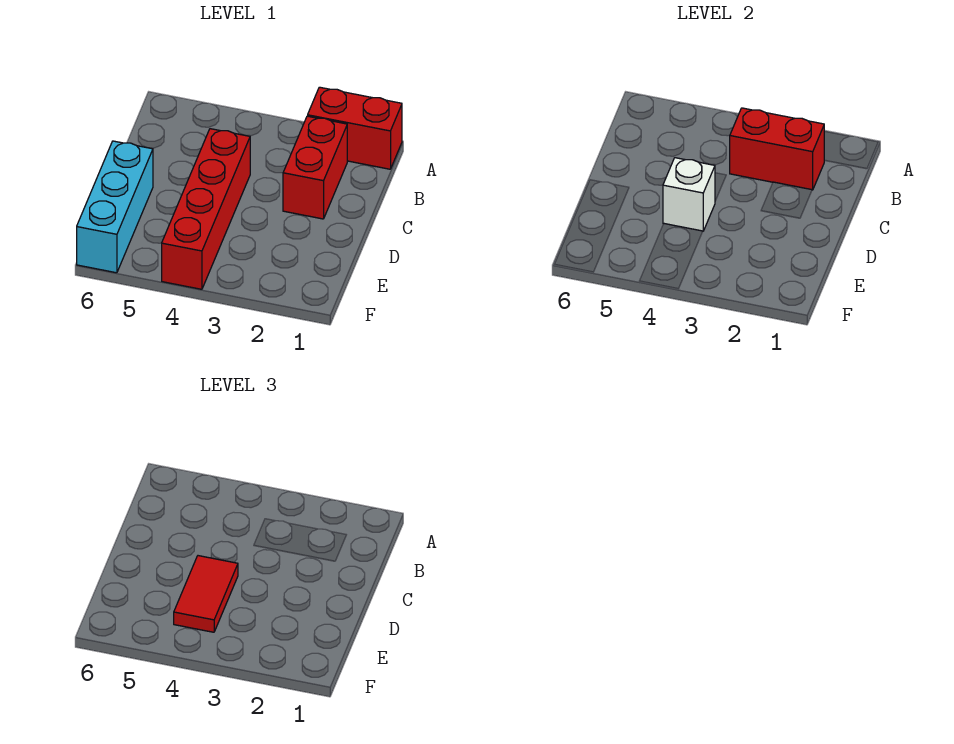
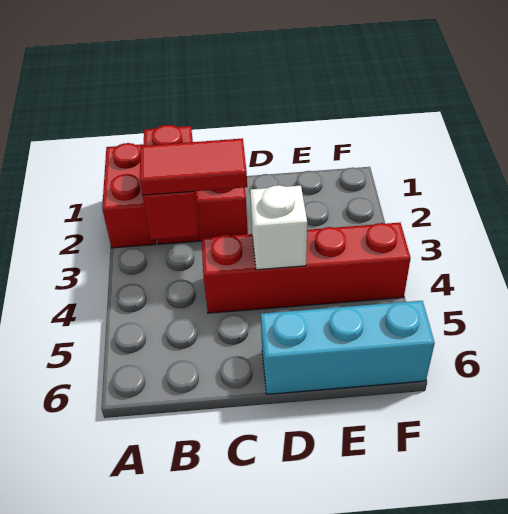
red tile D4:E4 level 3 -> red tile B3:C3 level 3

